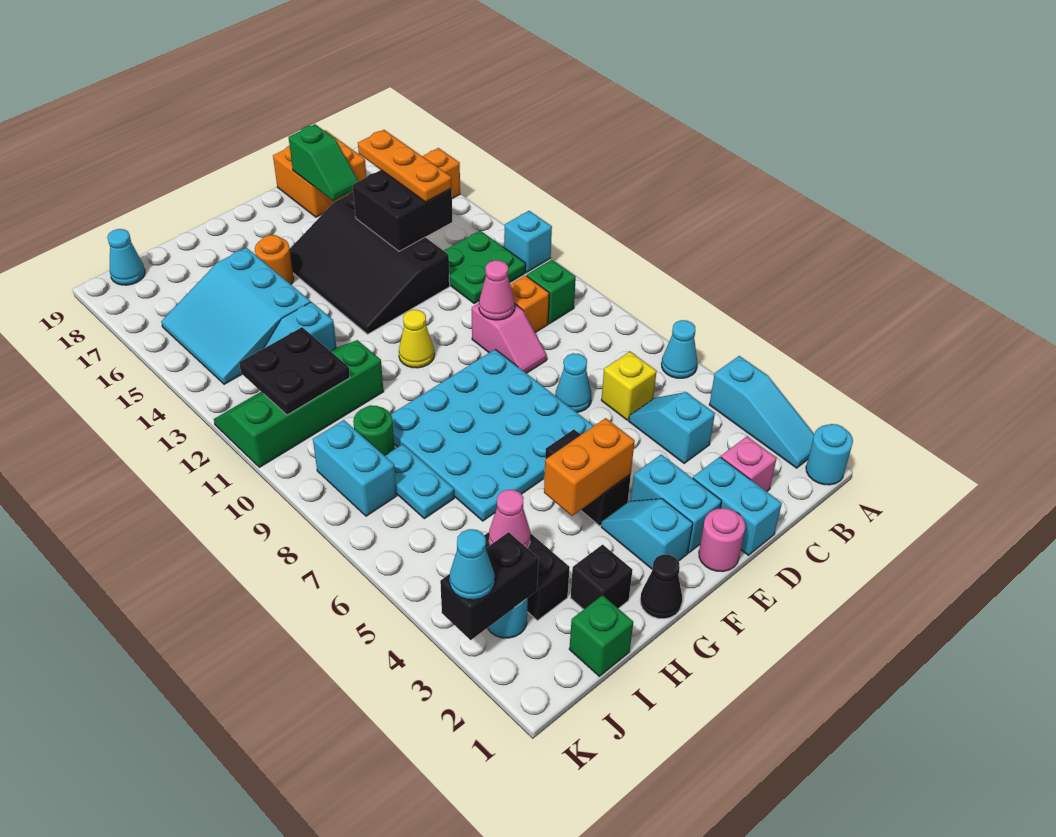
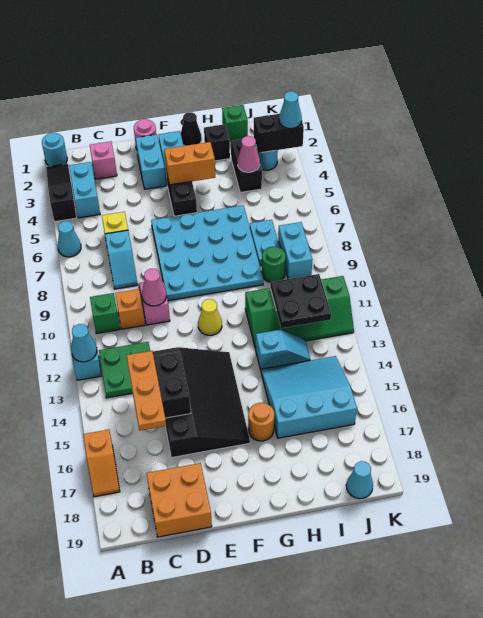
cyan slope A2:A4 level 1 top 4 -> black slope A2:A4 level 1 top 4
cyan slope C4:C5 level 1 top 4 -> cyan slope C7:C8 level 1 top 7
cyan brick D1:D2 level 1 -> cyan brick B3:B4 level 1
cyan cone D7 level 1 -> cyan cone A12 level 2
green slope D17:D18 level 2 top 18 -> none
cyan slope H14:J16 level 1 top H -> cyan slope H14:J16 level 1 top 16

